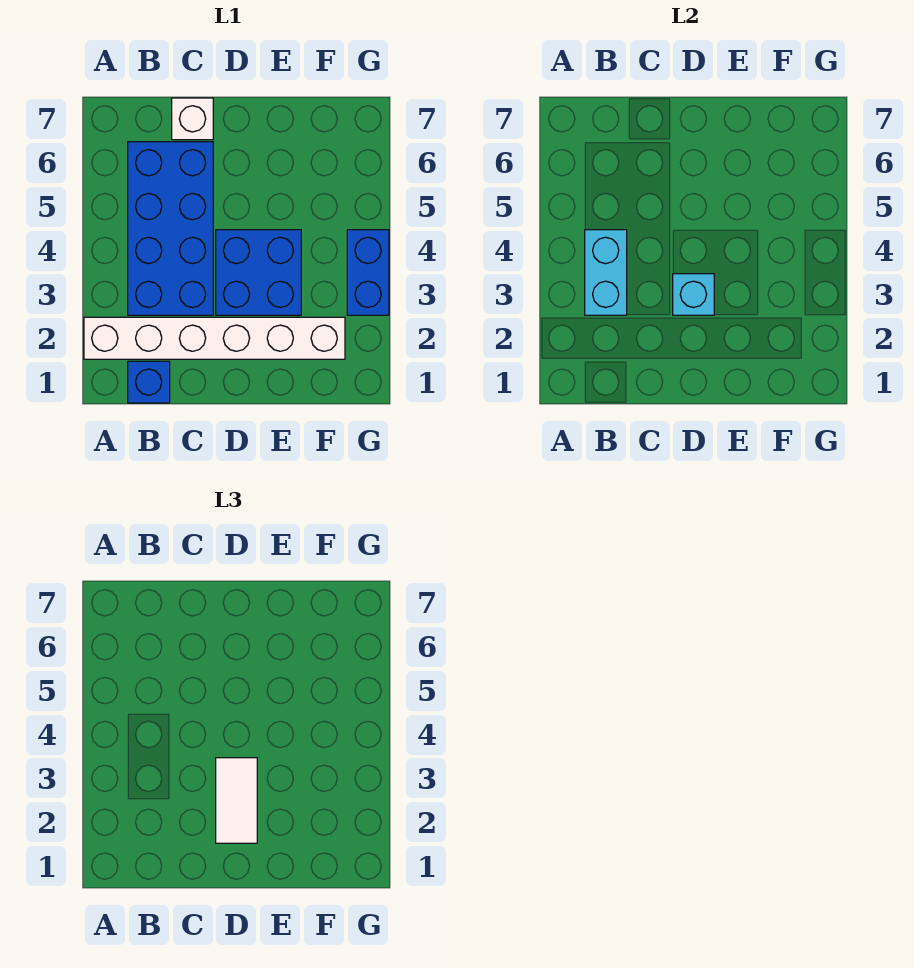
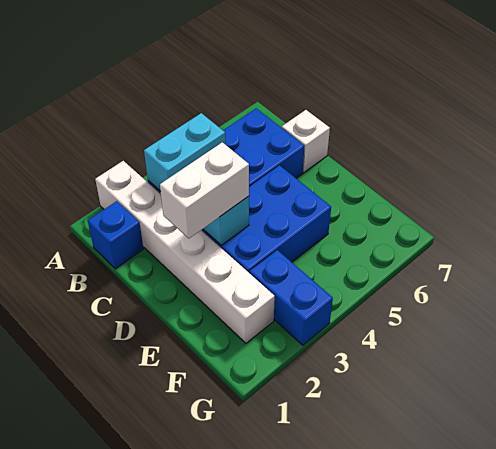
white tile D2:D3 level 3 -> white brick D2:D3 level 3
blue brick D3:E4 level 1 -> blue brick D3:E5 level 1
blue brick G3:G4 level 1 -> blue brick F3:G3 level 1

